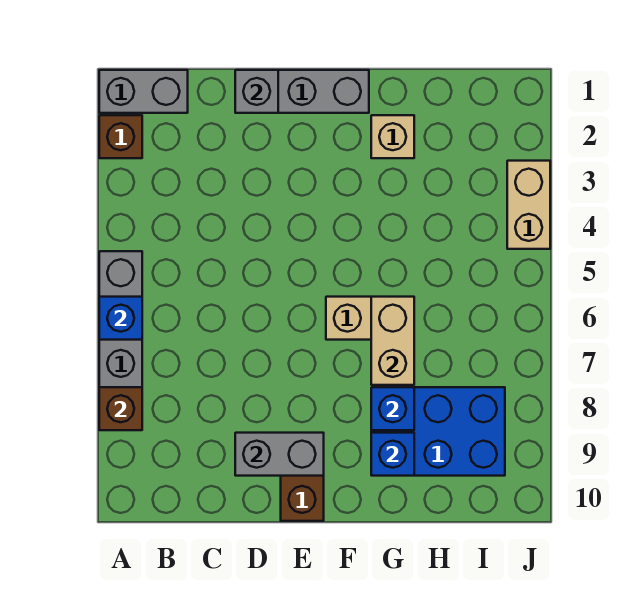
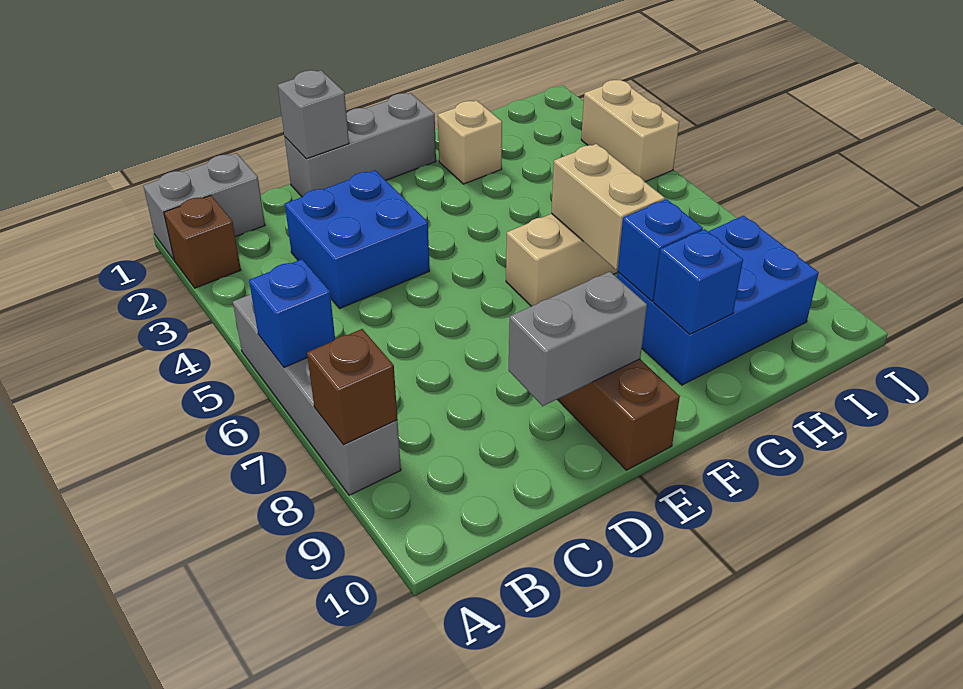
none -> blue brick C3:D4 level 1

